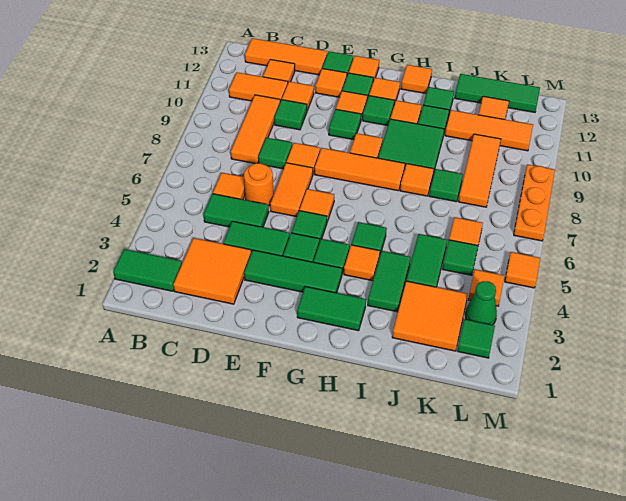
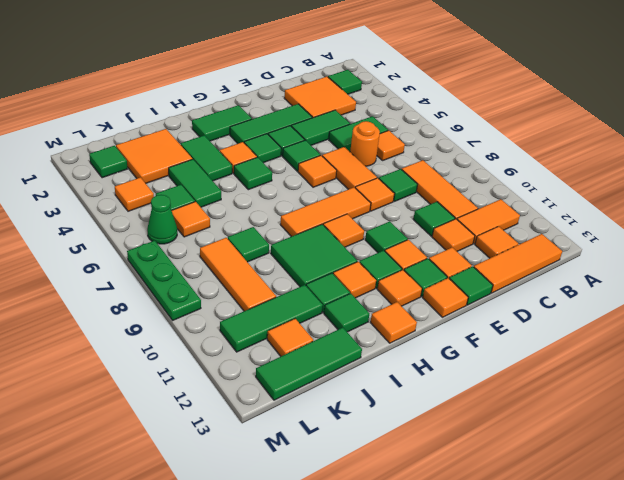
green tile A2:B2 level 1 -> green tile B2 level 1
orange tile I8 level 1 -> none
orange tile J11:L11 level 1 -> green tile J11:L11 level 1
green cone L3 level 1 -> green cone L6 level 1
orange tile M5 level 1 -> none
orange plate M7:M9 level 1 -> green plate M7:M9 level 1

